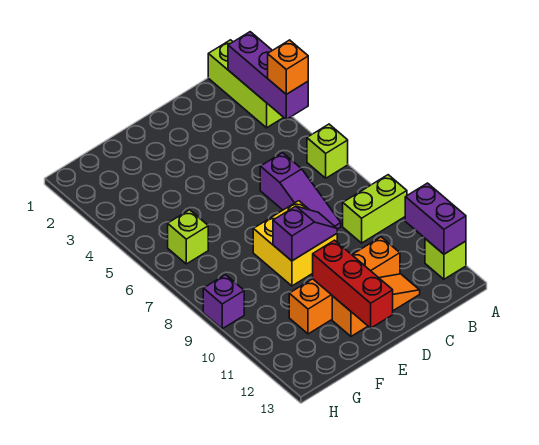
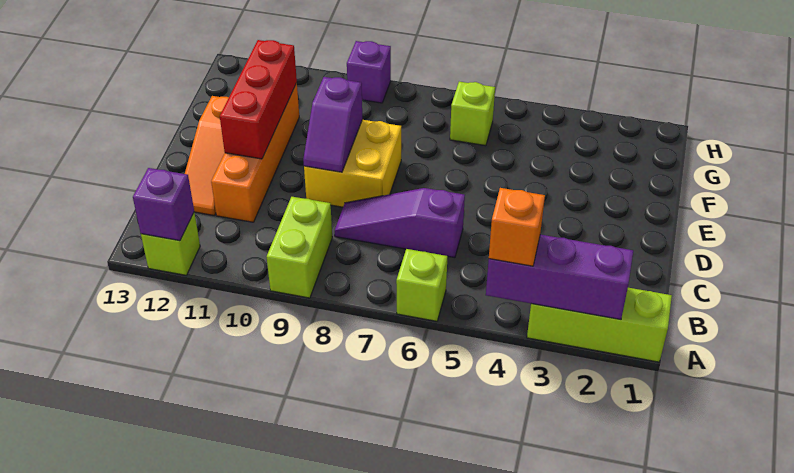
purple brick A11:A12 level 2 -> purple brick A12 level 2
red brick E11:E13 level 2 -> red brick D11:F11 level 2

